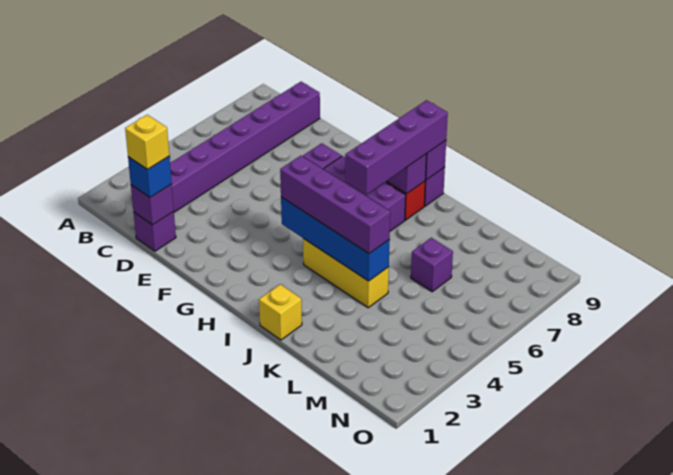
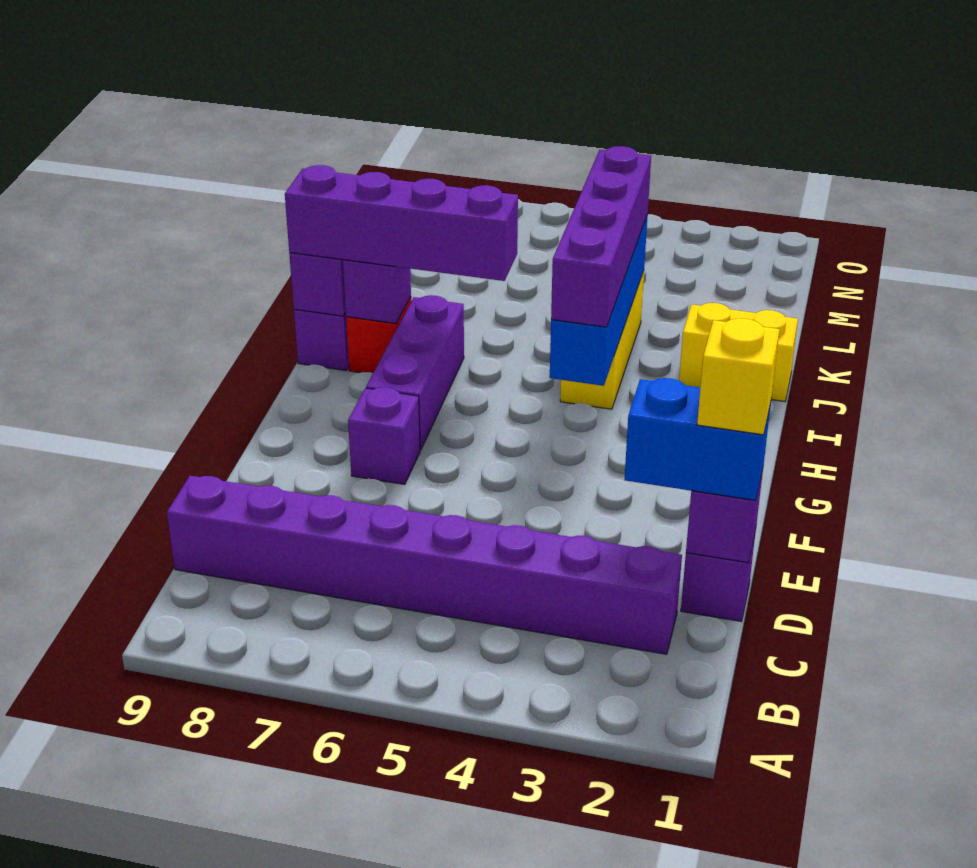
blue brick D1 level 3 -> blue brick D1:D2 level 3
yellow brick J1 level 1 -> yellow brick J1:J2 level 1
purple brick L6 level 1 -> none

